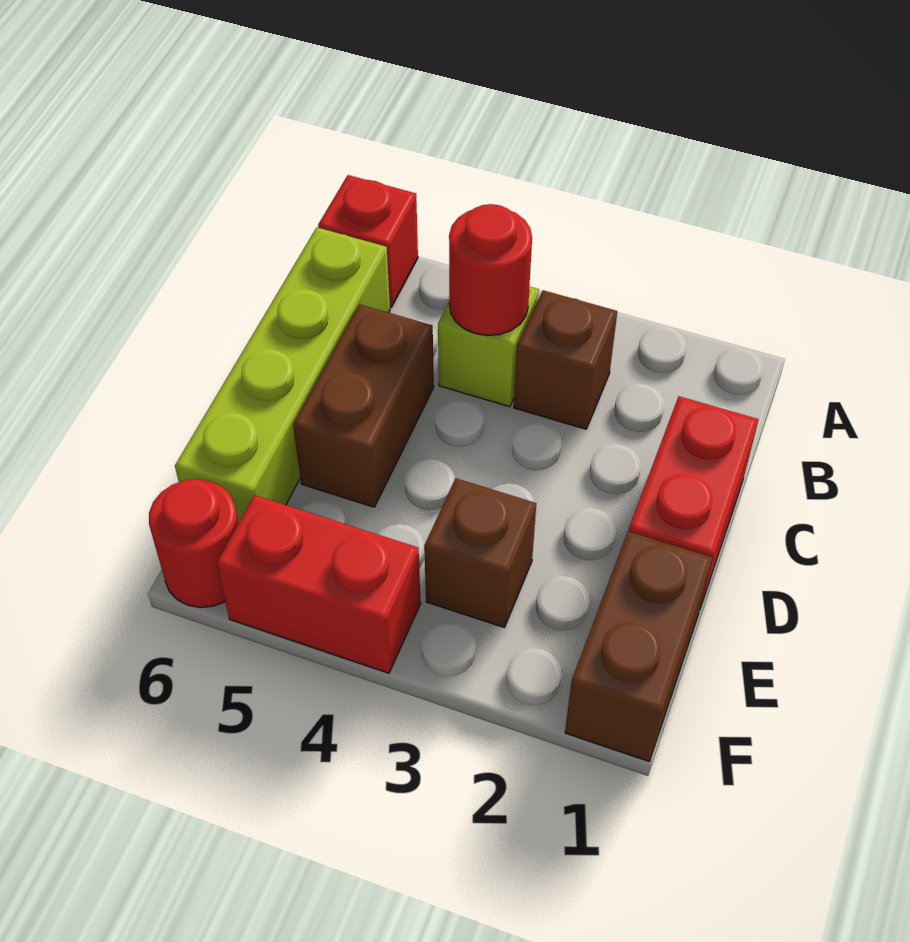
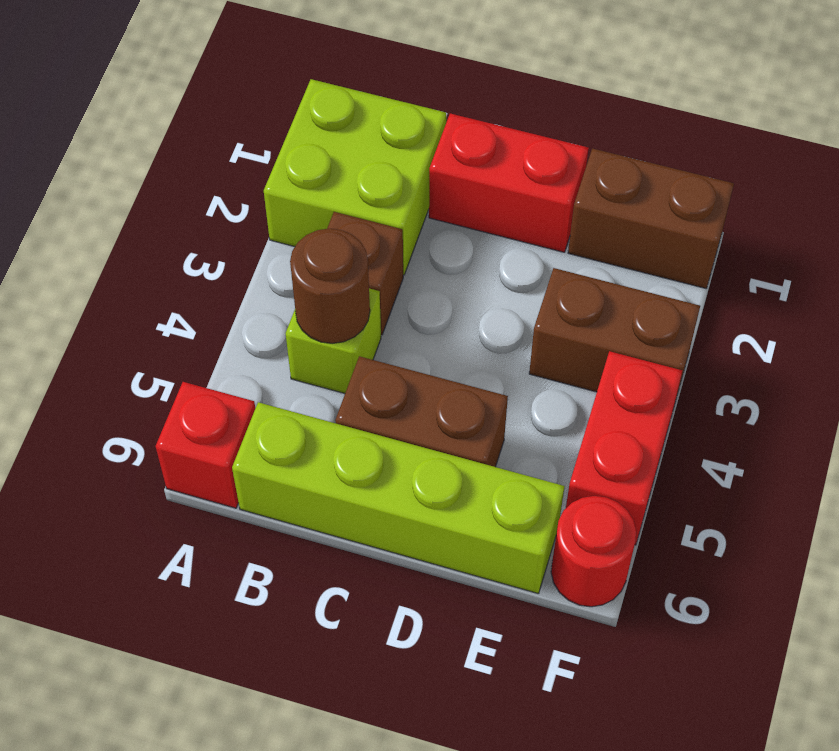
none -> lime brick A1:B2 level 1
red round brick B4 level 2 -> brown round brick B4 level 2
brown brick E3 level 1 -> brown brick E3:F3 level 1

